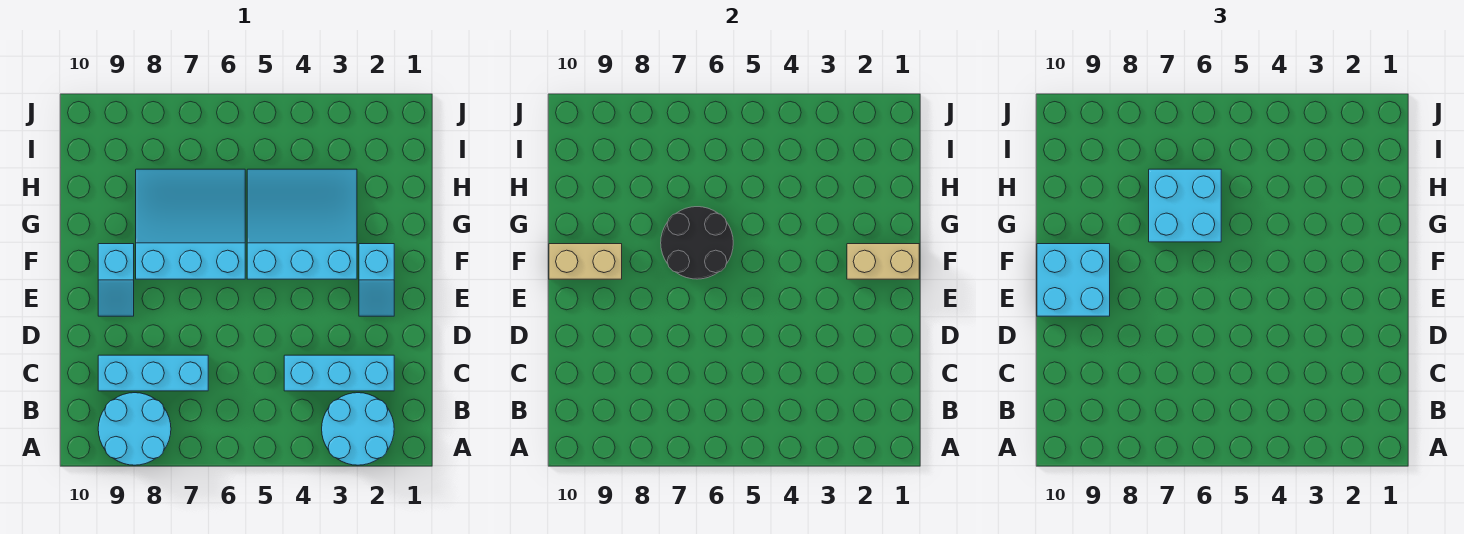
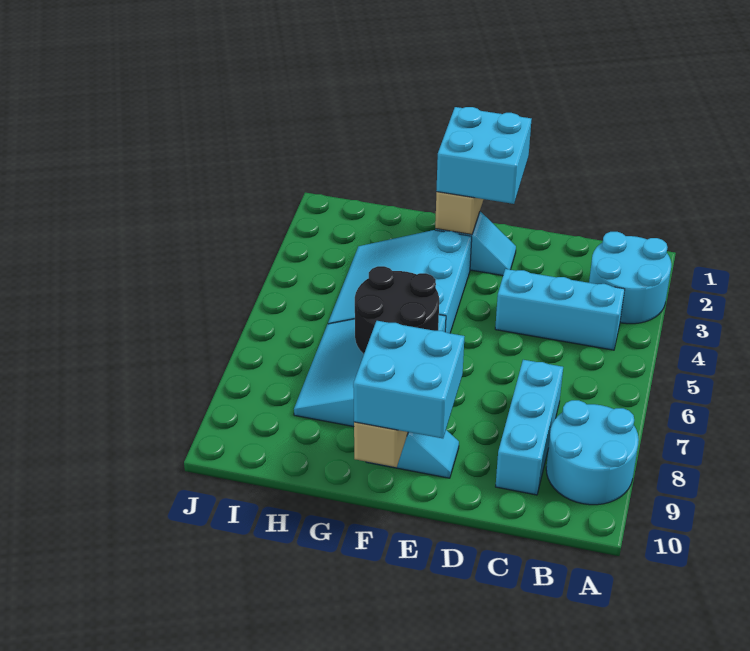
cyan brick C2:C4 level 1 -> cyan brick B4:D4 level 1
cyan brick G6:H7 level 3 -> cyan brick E1:F2 level 3

